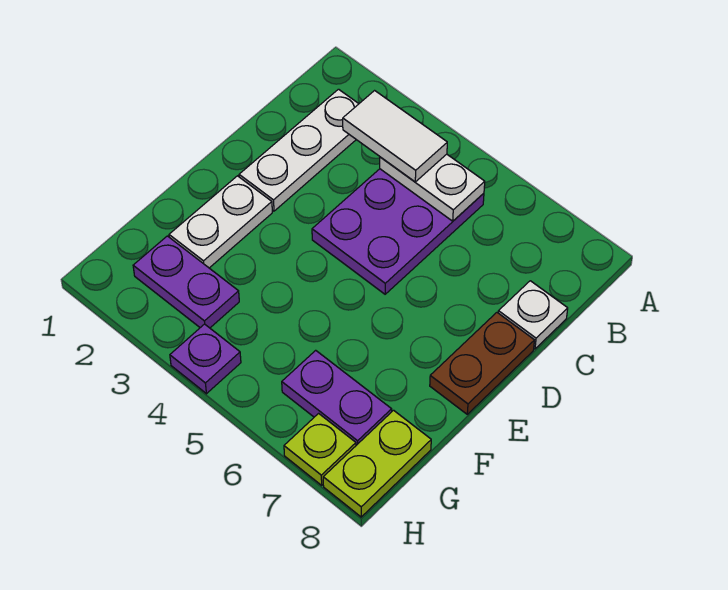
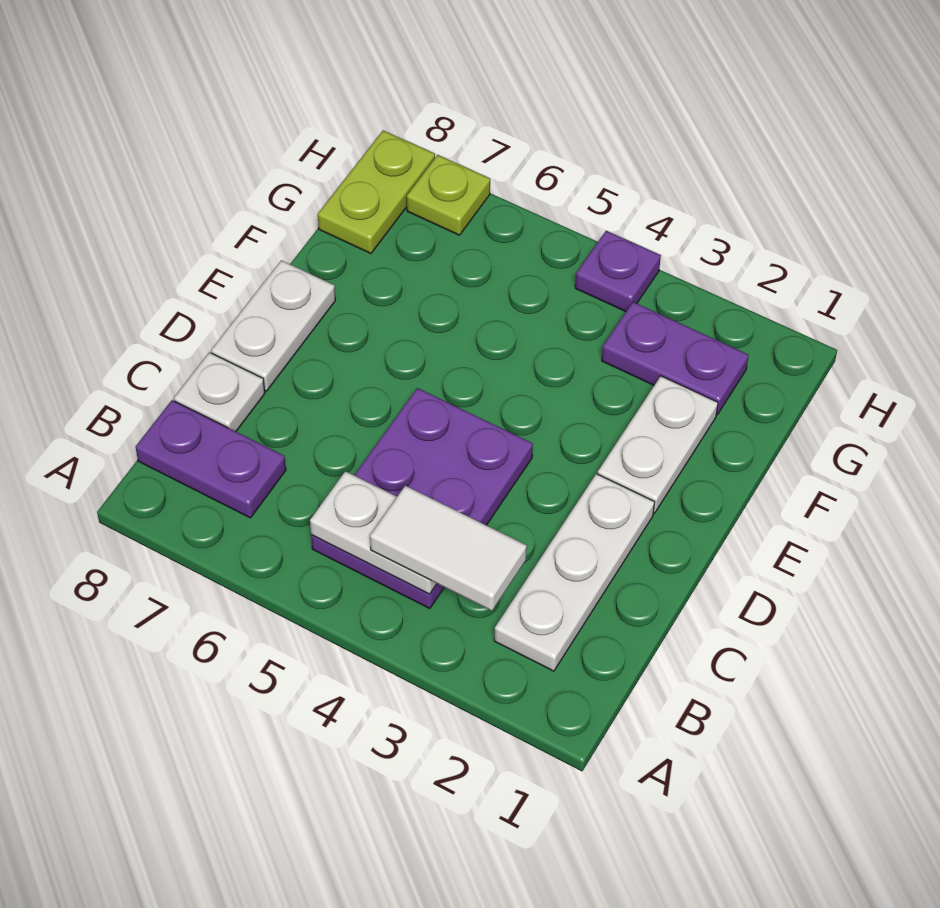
brown plate D8:E8 level 1 -> white plate D8:E8 level 1
purple plate G6:G7 level 1 -> purple plate B7:B8 level 1

